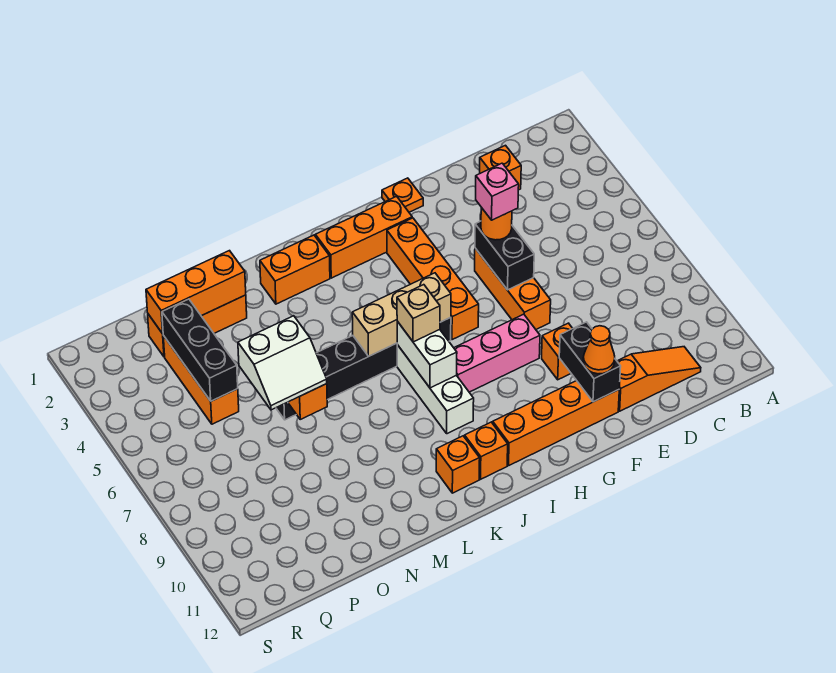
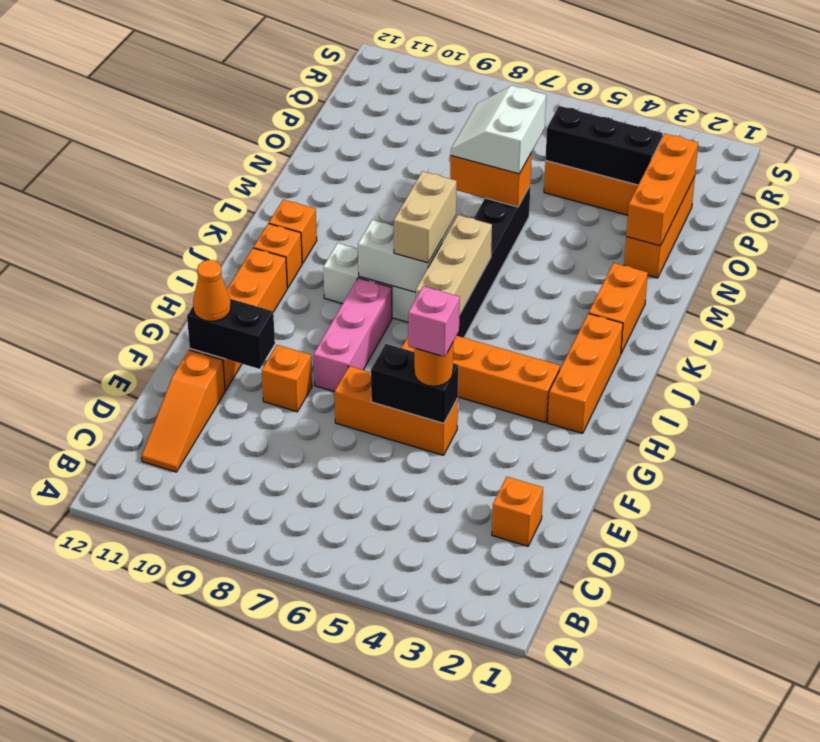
orange plate G1 level 1 -> none
tan brick J7 level 3 -> tan brick J7:K7 level 3

